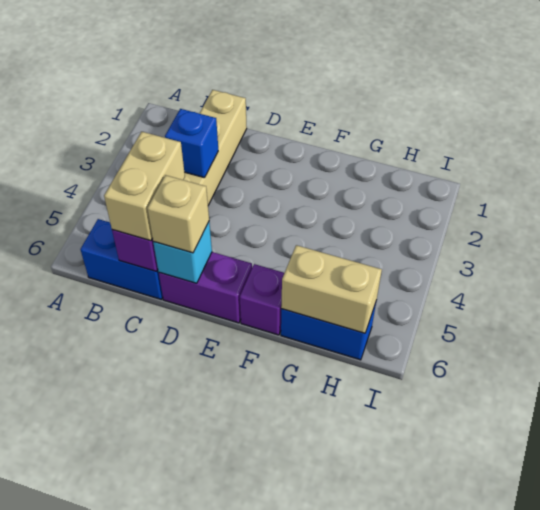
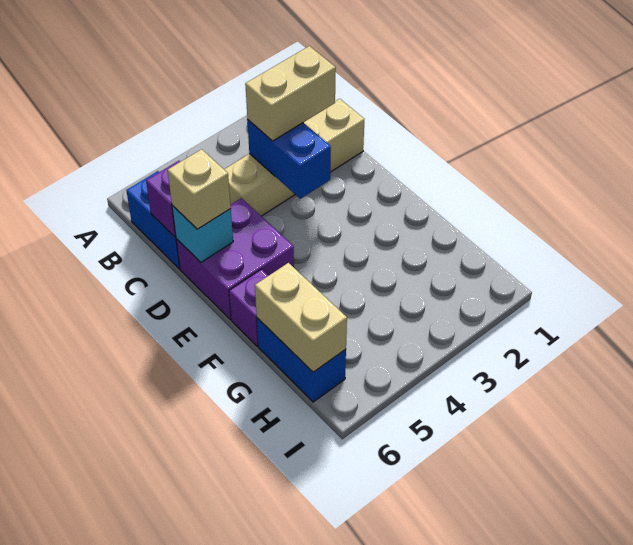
blue brick C3 level 2 -> blue brick C3:D3 level 2
tan brick C5:C6 level 3 -> tan brick C2:C3 level 3
purple brick D6:E6 level 1 -> purple brick D5:E6 level 1

